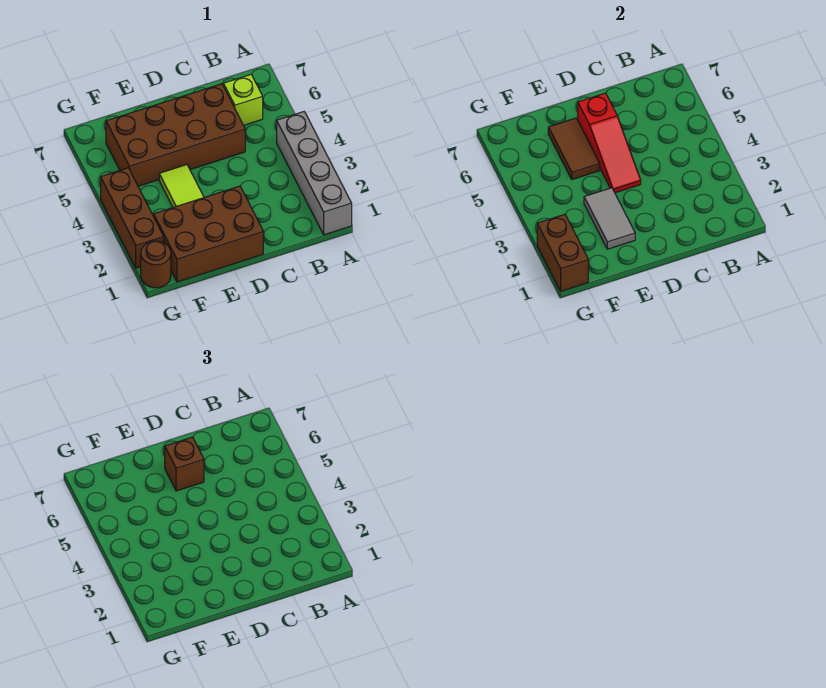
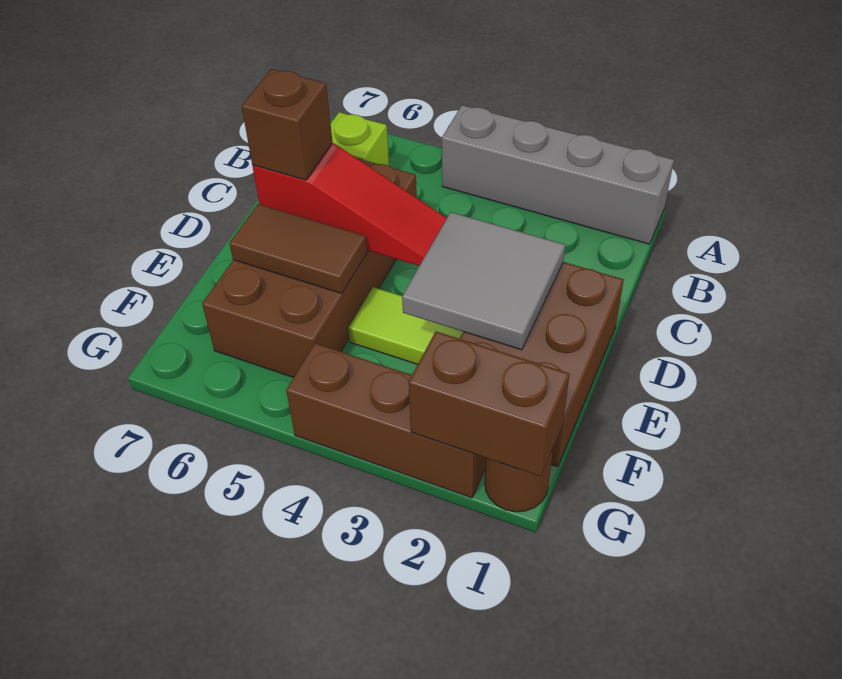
grey tile E2:E3 level 2 -> grey tile D2:E3 level 2

